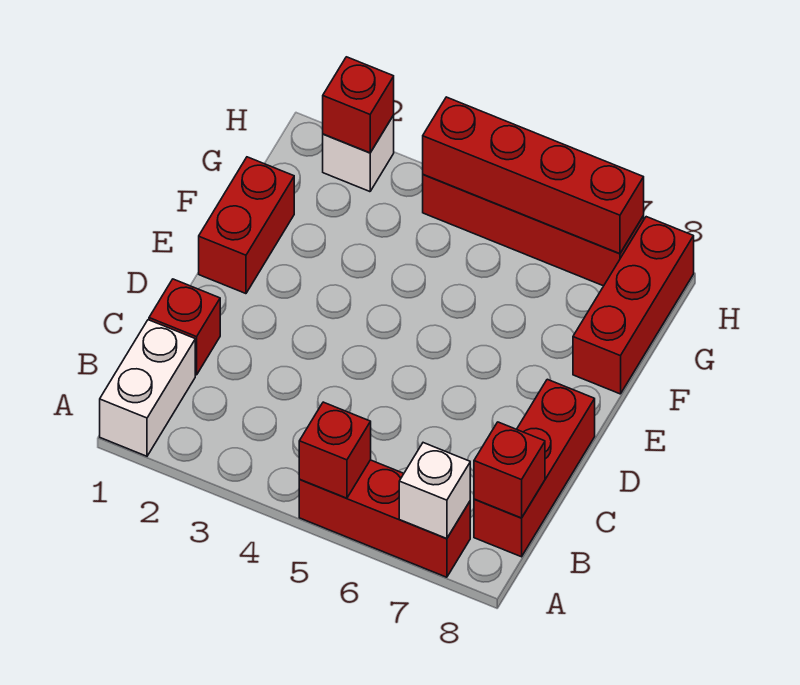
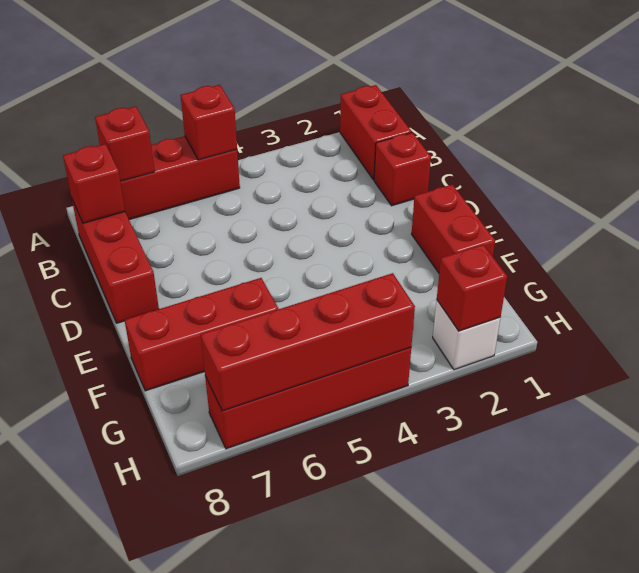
white brick A1:B1 level 1 -> red brick A1:B1 level 1
white brick A7 level 2 -> red brick A7 level 2
red brick F8:H8 level 1 -> red brick F6:F8 level 1

